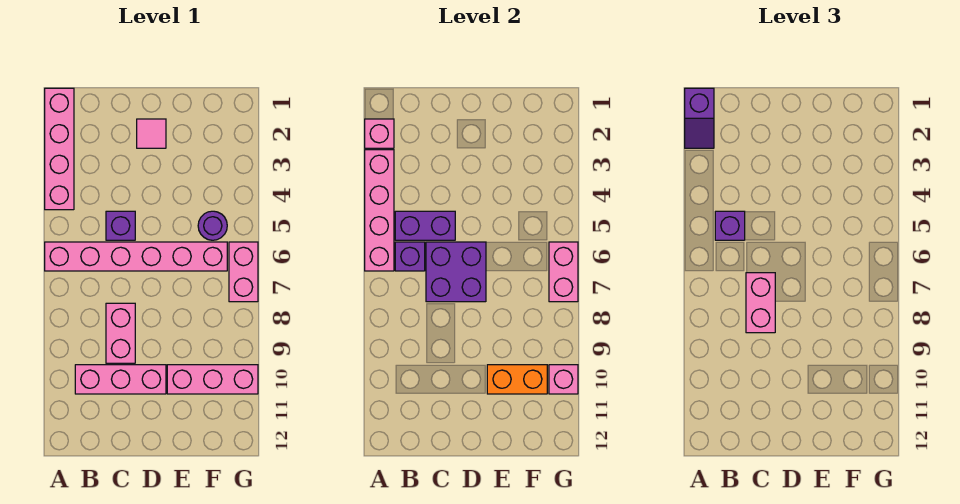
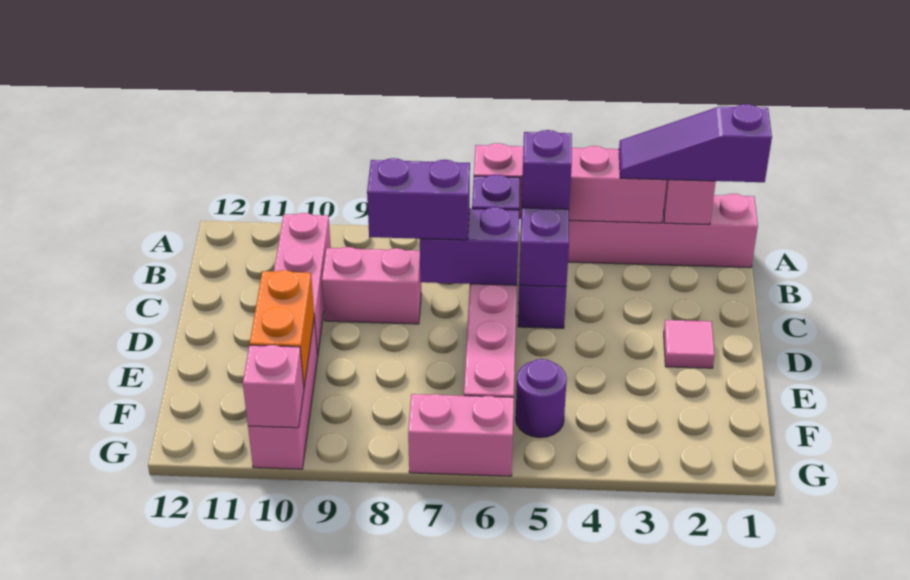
purple slope A1:A2 level 3 top 1 -> purple slope A1:A3 level 3 top 1
purple brick C6:D7 level 2 -> purple brick C6:C7 level 2
pink brick C7:C8 level 3 -> purple brick C7:C8 level 3
pink brick G6:G7 level 2 -> none

